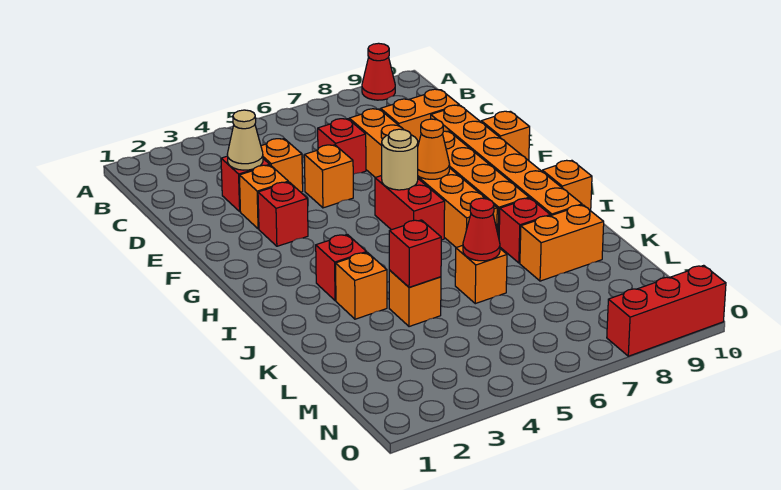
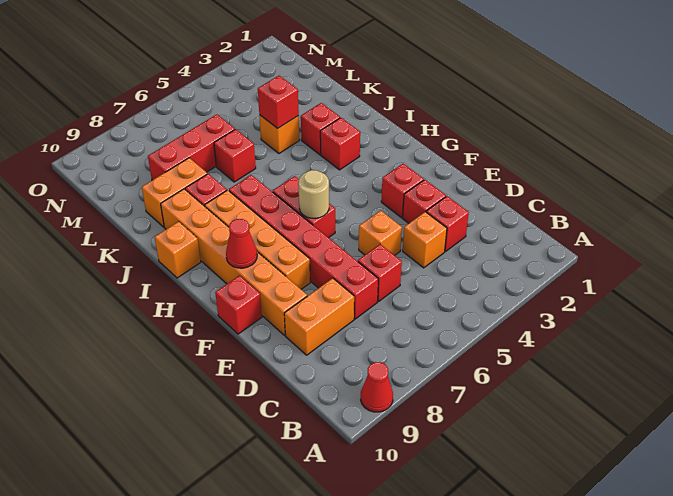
tan cone D3 level 2 -> none
orange brick D7:I7 level 1 -> red brick D7:I7 level 1
orange brick E3 level 1 -> red brick E3 level 1
orange brick F10 level 1 -> red brick F10 level 1
orange cone G7 level 2 -> none
orange brick J3 level 1 -> red brick J3 level 1
orange brick K6 level 1 -> red brick K6 level 1
red cone K6 level 2 -> red cone G9 level 2
red brick O8:O10 level 1 -> red brick L6:L8 level 1

